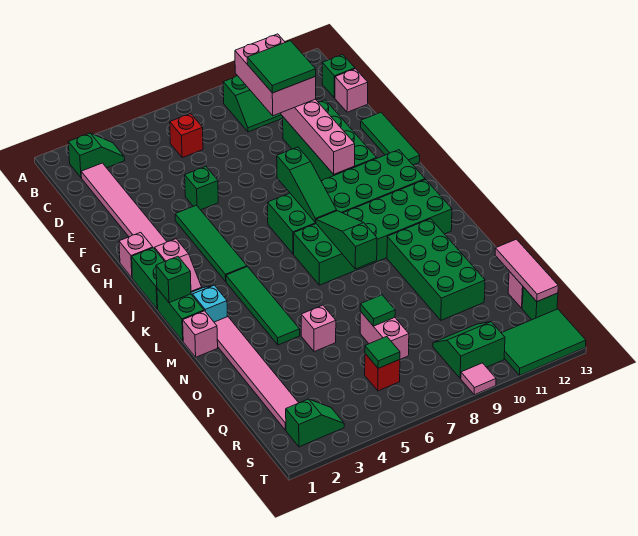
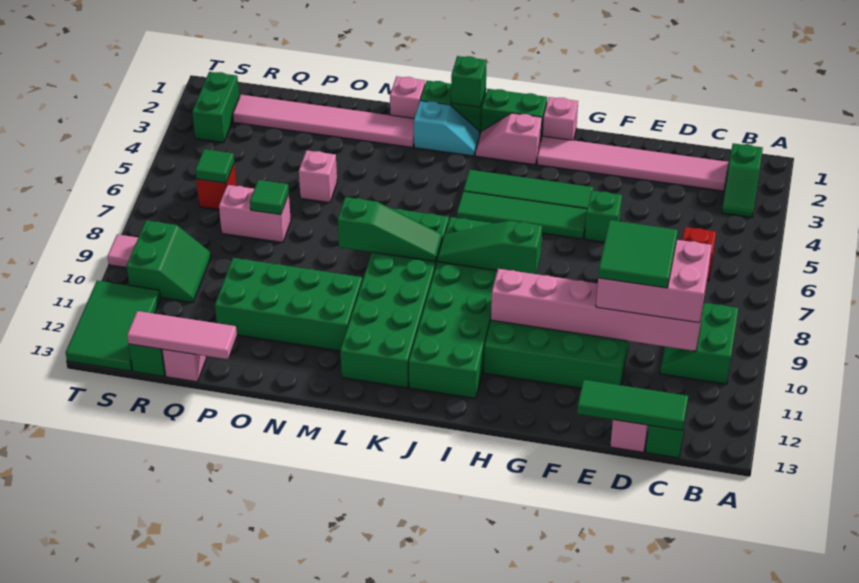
green tile F13:H13 level 1 -> green tile C13:E13 level 2
green tile K4:N4 level 1 -> green tile G5:J5 level 1
green slope S2:S3 level 1 top 2 -> green brick S2:S3 level 1

